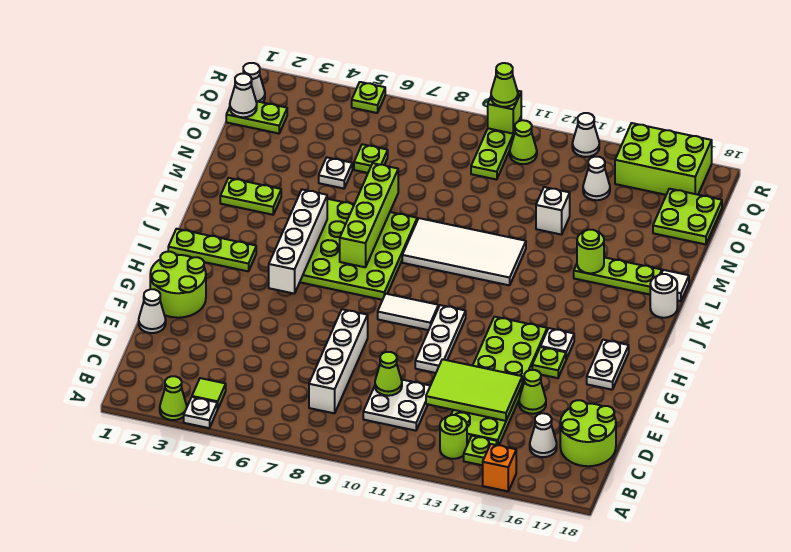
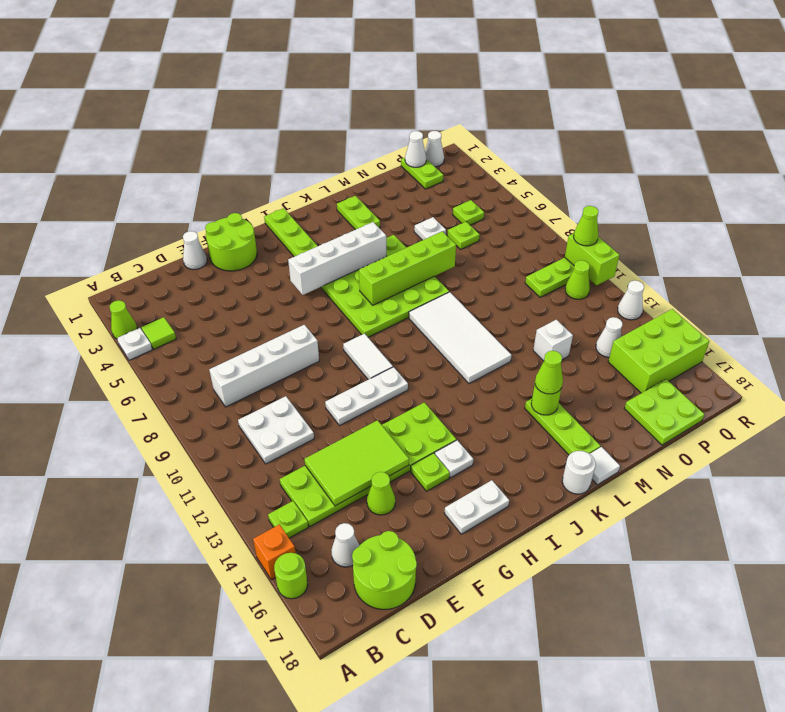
lime round brick B13 level 1 -> lime round brick A16 level 1
lime cone D10 level 2 -> lime cone L15 level 3
lime tile D12:E14 level 2 -> lime tile D13:F14 level 2
lime brick Q15:R17 level 1 -> lime brick P15:R16 level 1
lime plate R5 level 1 -> lime plate P5 level 1
lime brick R10 level 2 -> lime brick R10:R11 level 2

